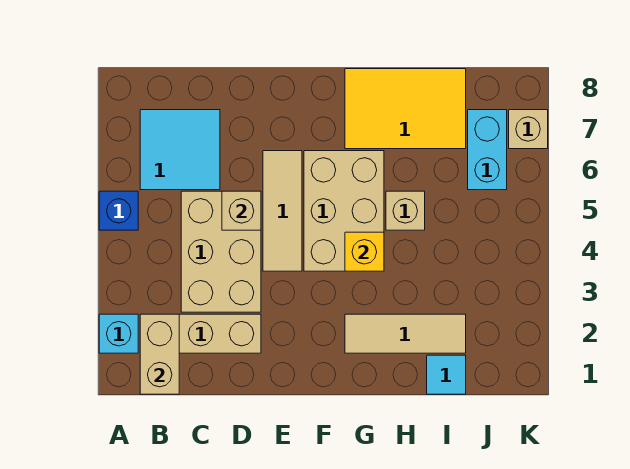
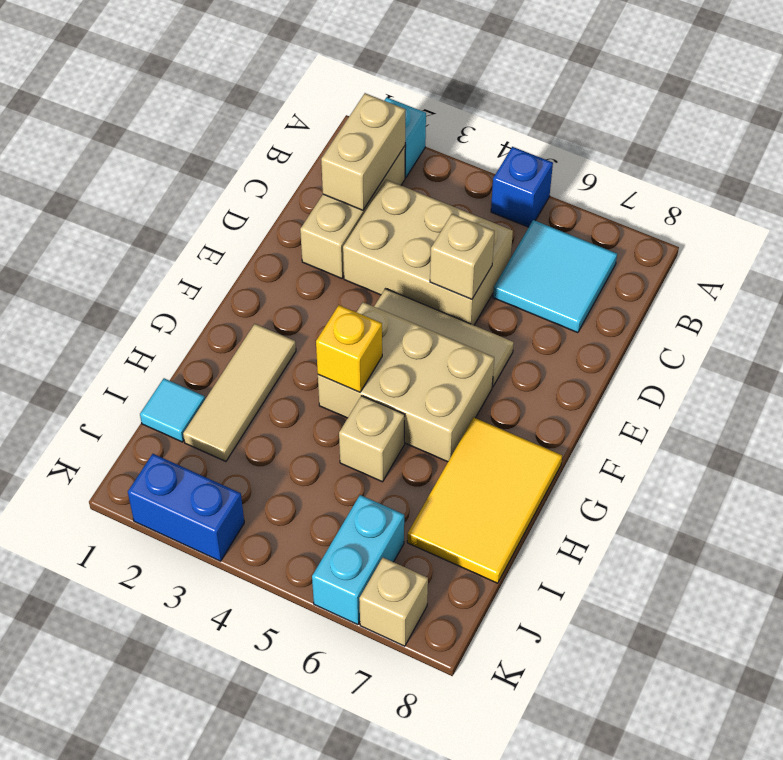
tan brick B1:B2 level 2 -> tan brick B2:C2 level 2
cyan brick J6:J7 level 1 -> cyan brick J6:K6 level 1
none -> blue brick K2:K3 level 1

